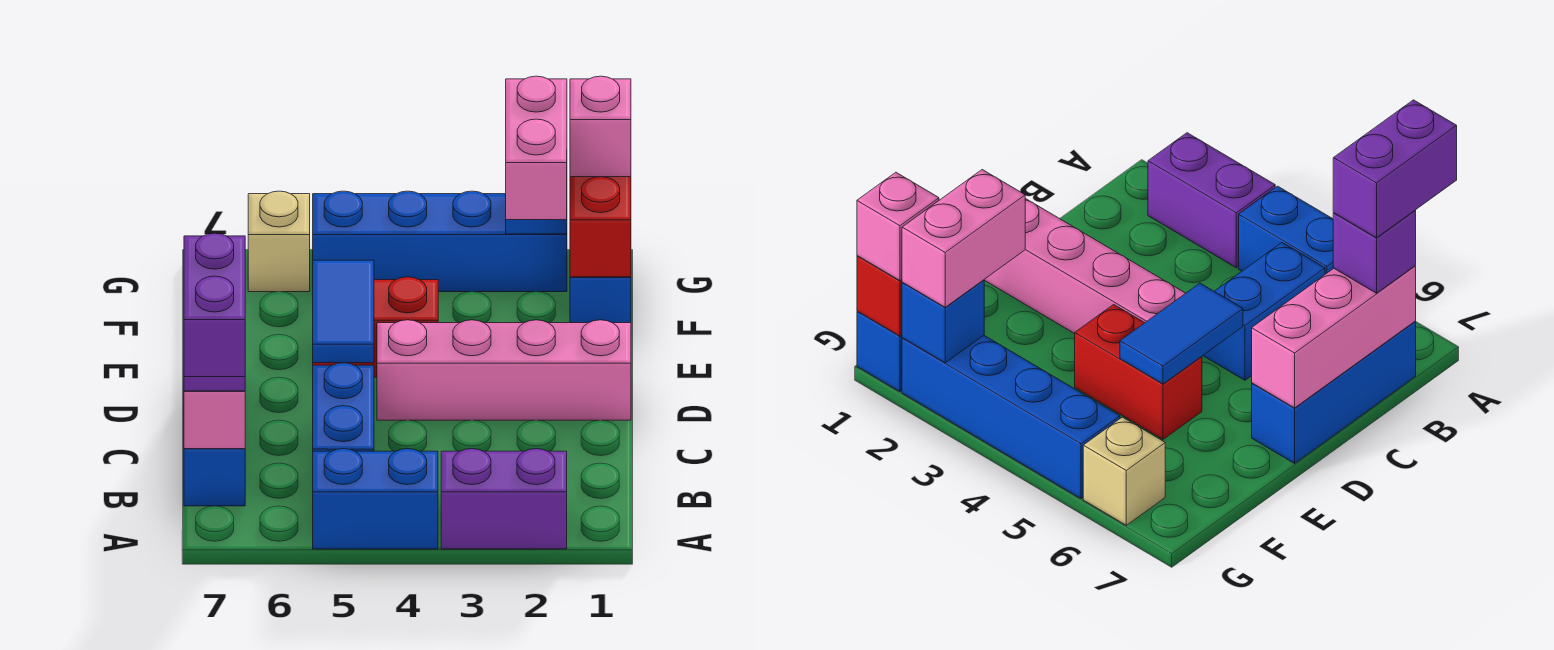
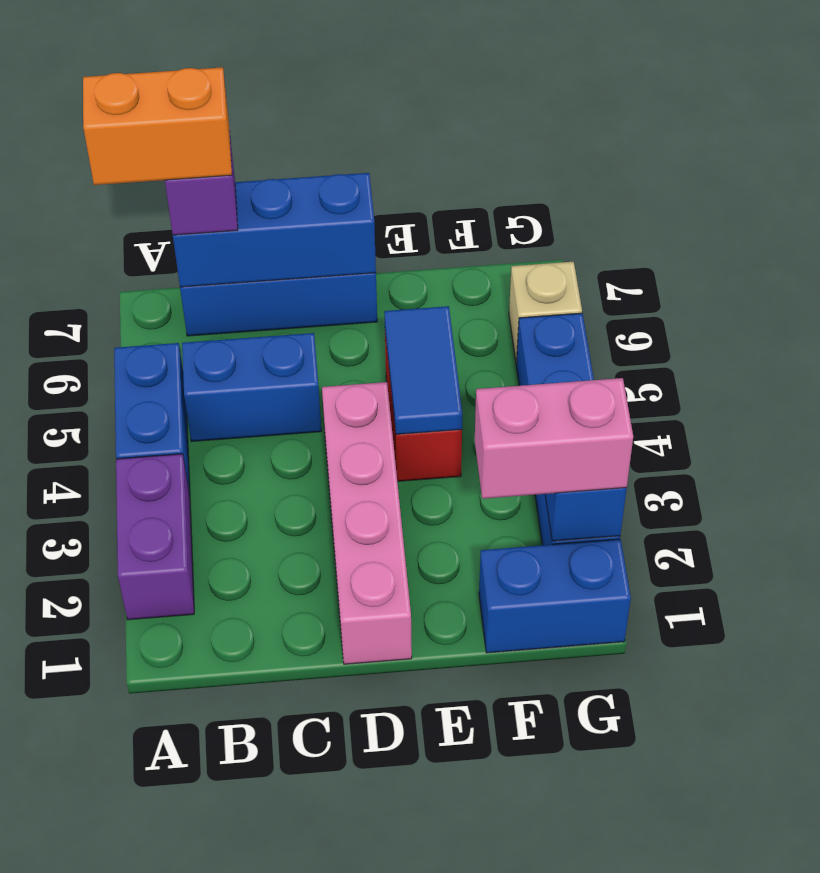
purple brick A7:B7 level 4 -> orange brick A7:B7 level 4
pink brick B7:D7 level 2 -> blue brick B7:D7 level 2
blue tile D5:E5 level 2 -> blue tile E4:E5 level 2
red brick F1:G1 level 2 -> none
pink brick G1 level 3 -> none

